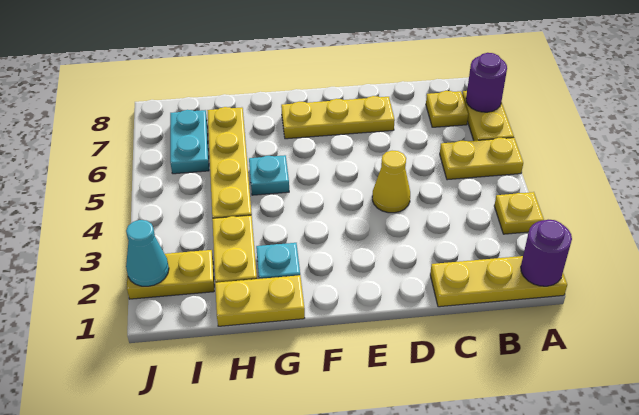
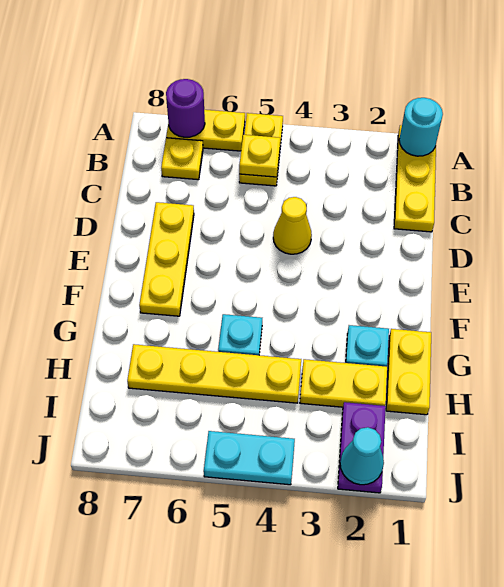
purple round brick A1 level 2 -> cyan round brick A1 level 2
yellow plate A3 level 1 -> yellow plate B5 level 2
yellow plate I2:J2 level 1 -> purple plate I2:J2 level 1
cyan plate I6:I7 level 1 -> cyan plate J4:J5 level 1

